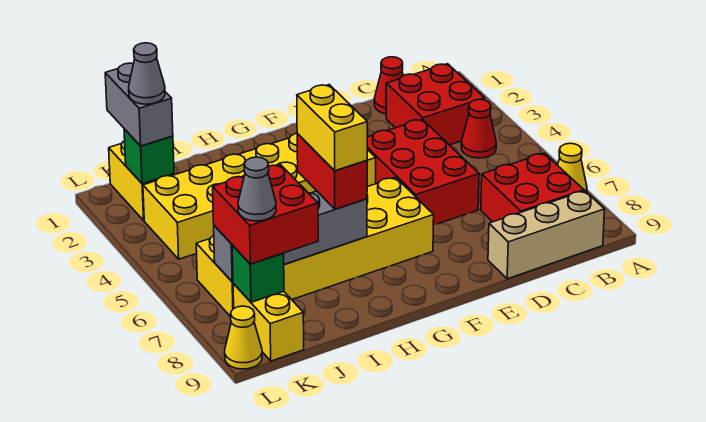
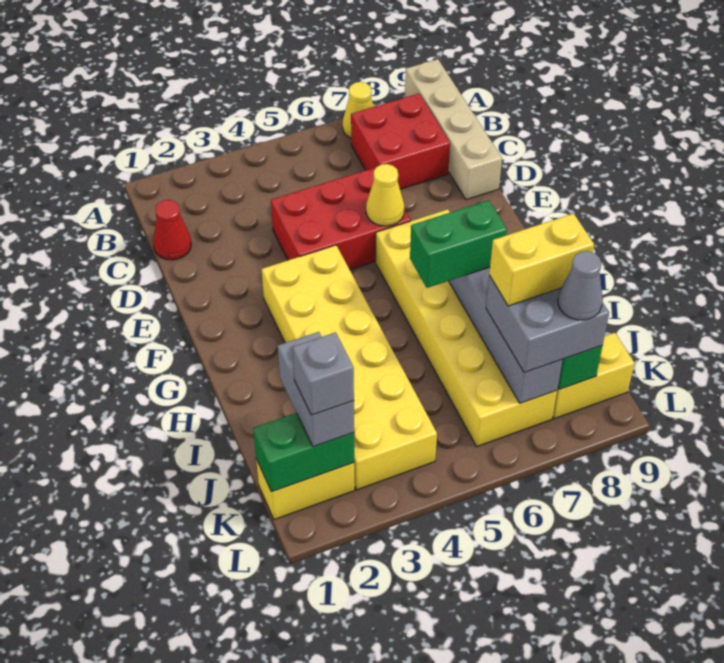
red brick B2:C3 level 1 -> none
red cone B4 level 1 -> none
tan brick B9:D9 level 1 -> tan brick A9:D9 level 1
red brick H6:H7 level 3 -> green brick H6:H7 level 3
yellow brick H6:H7 level 4 -> yellow brick J7:J8 level 4
red brick J7:K8 level 3 -> grey brick J7:K8 level 3
grey brick K1:K2 level 3 -> grey brick J2:K2 level 3
green brick K2 level 2 -> green brick K1:K2 level 2
grey cone K2 level 4 -> grey brick K2 level 4
yellow cone L9 level 1 -> yellow cone E6 level 2

